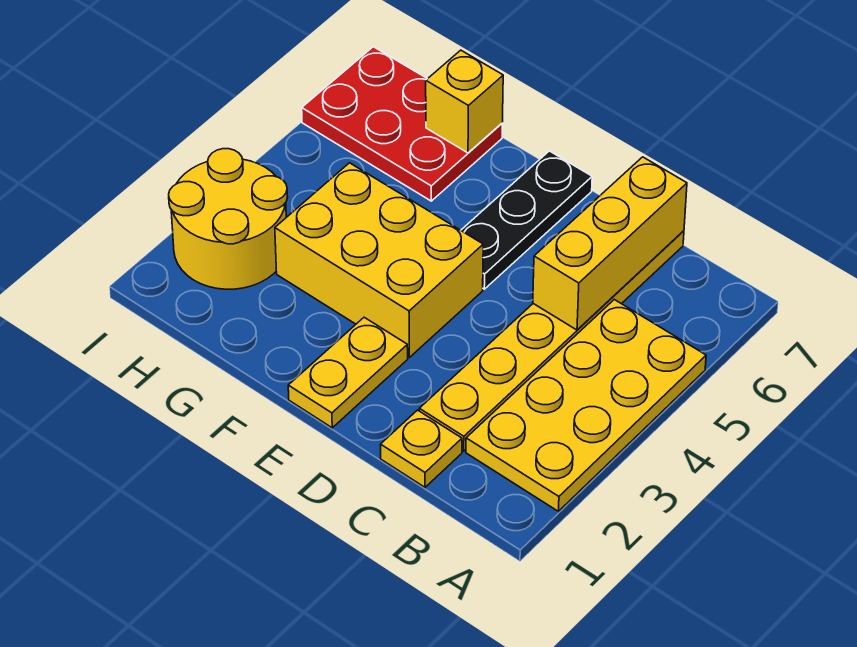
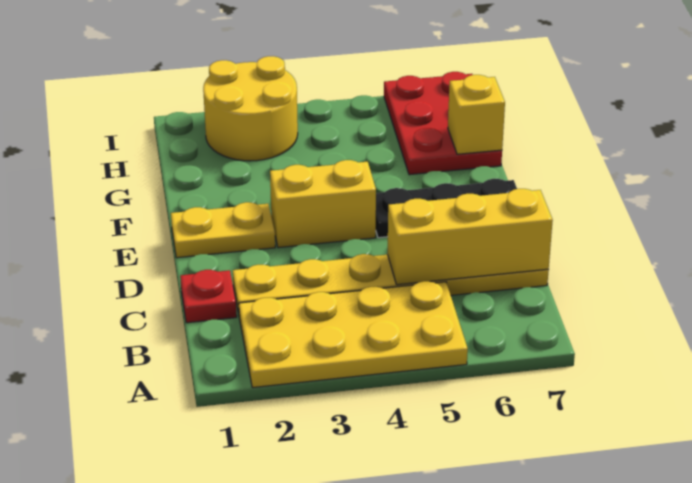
yellow plate C1 level 1 -> red plate C1 level 1
yellow brick E3:G4 level 1 -> yellow brick E3:E4 level 1

